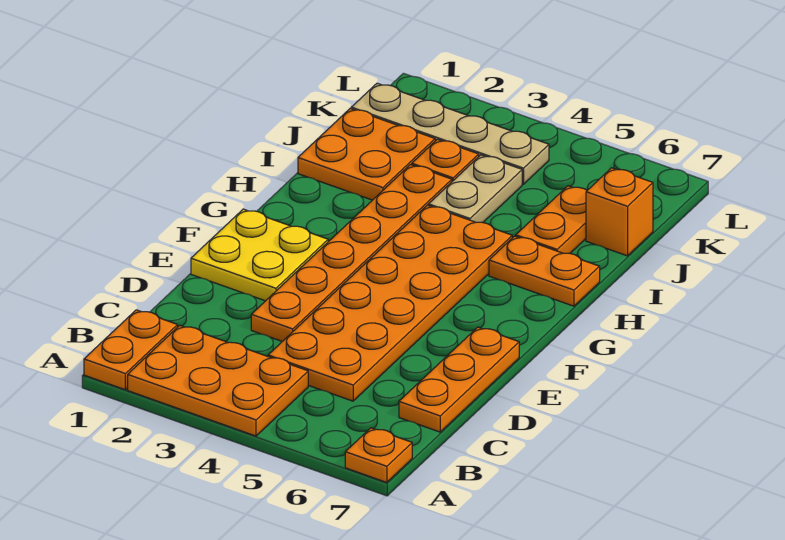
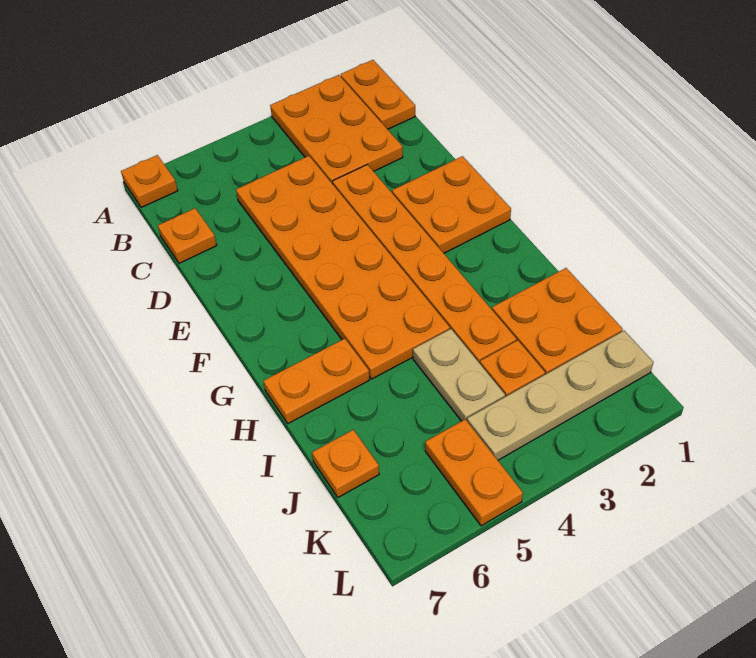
orange plate A2:B4 level 1 -> orange plate A2:C3 level 1
orange plate C7:E7 level 1 -> orange plate C7 level 1
yellow plate E1:F2 level 1 -> orange plate E1:F2 level 1
orange plate I6:J6 level 1 -> orange plate K5:L5 level 1
orange brick J7 level 1 -> orange plate J7 level 1

